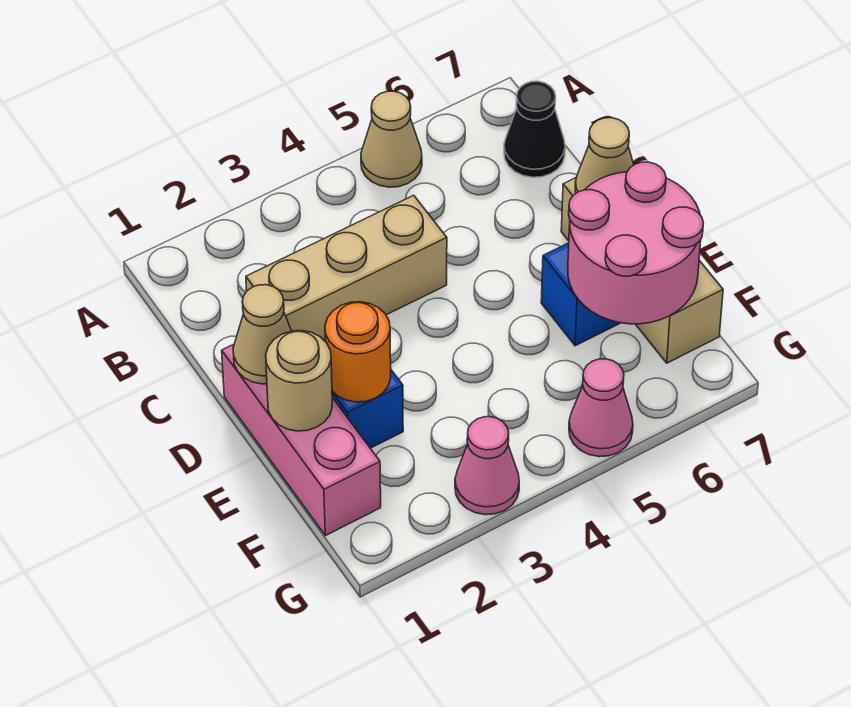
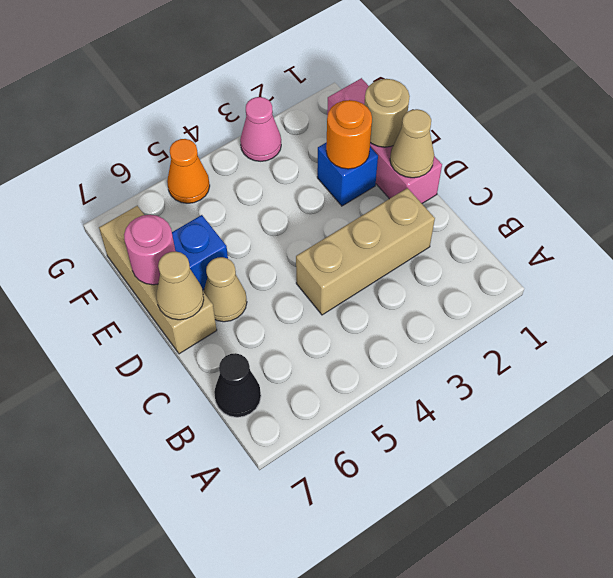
tan cone A5 level 1 -> tan cone D6 level 1
pink round brick E6:F7 level 2 -> pink round brick E7 level 2
pink cone G5 level 1 -> orange cone G5 level 1

